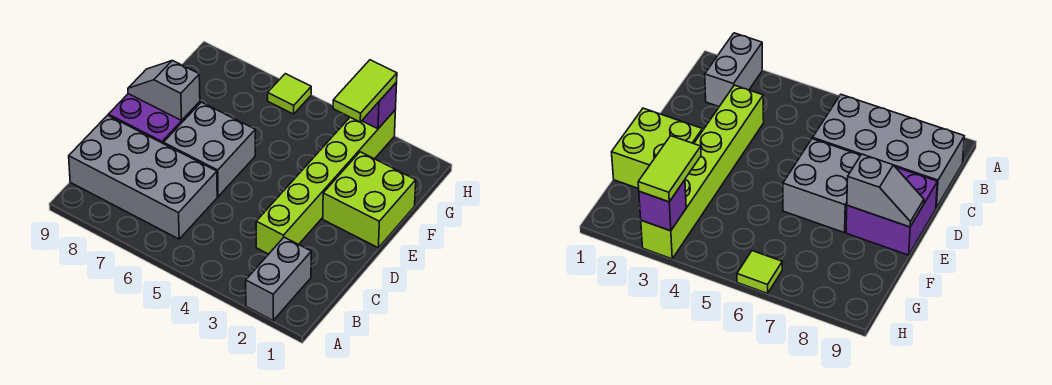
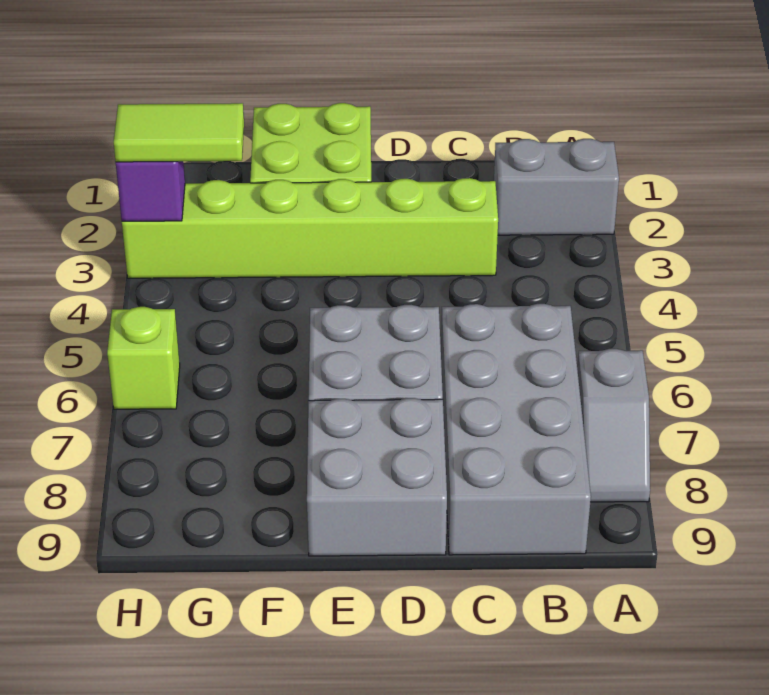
purple brick D8:E9 level 1 -> grey brick D8:E9 level 1
grey slope E8:E9 level 2 top 8 -> grey slope A7:A8 level 1 top 7
lime tile H6 level 1 -> lime brick H6 level 1

